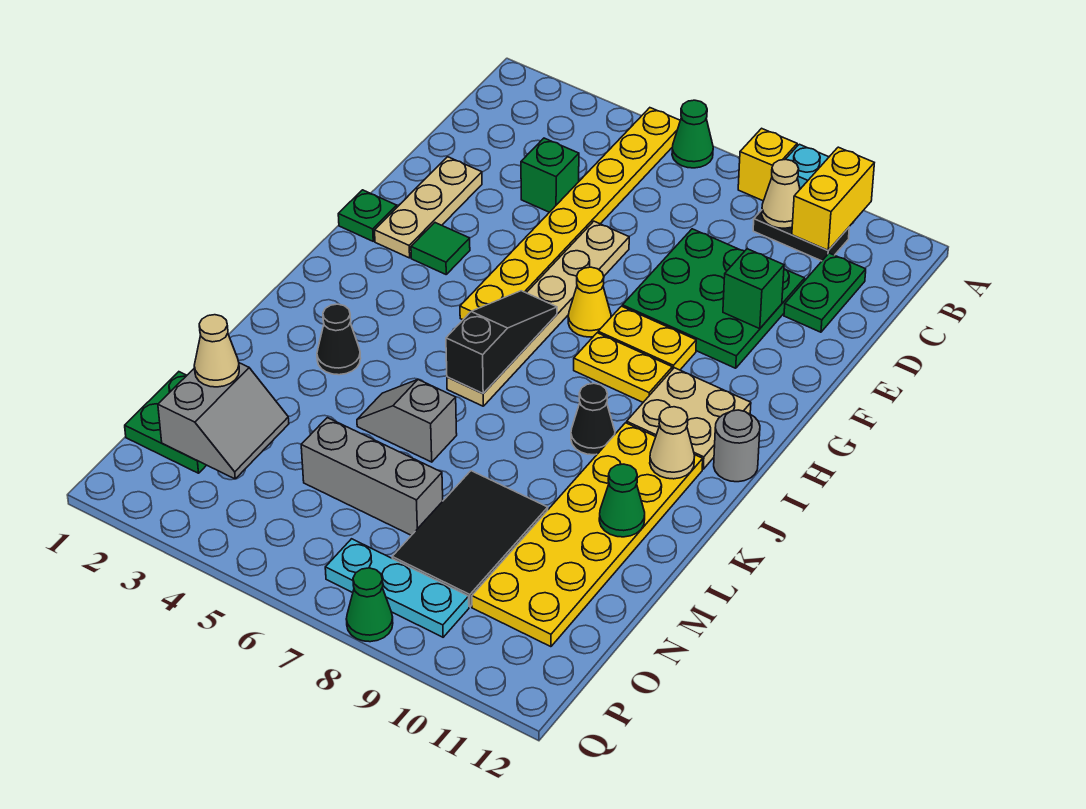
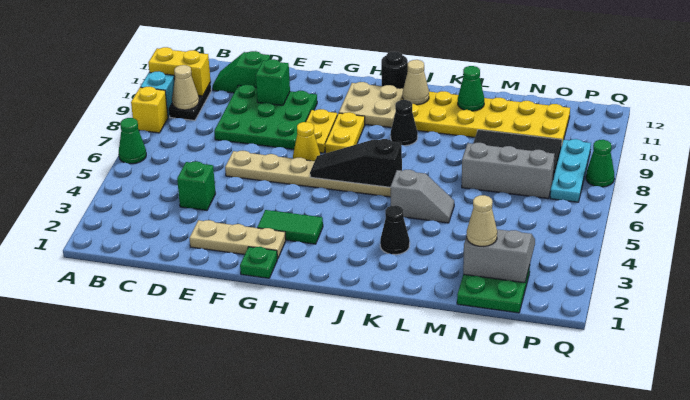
yellow plate A5:H5 level 1 -> none
green plate C11:D11 level 1 -> green slope C11:D11 level 1 top D
green tile G3 level 1 -> green tile G3:H3 level 1
grey round brick I12 level 1 -> black round brick I12 level 1
grey slope L5:L6 level 1 top 6 -> grey slope K5:L5 level 1 top K
grey brick N5:N7 level 1 -> grey brick M7:O7 level 1

